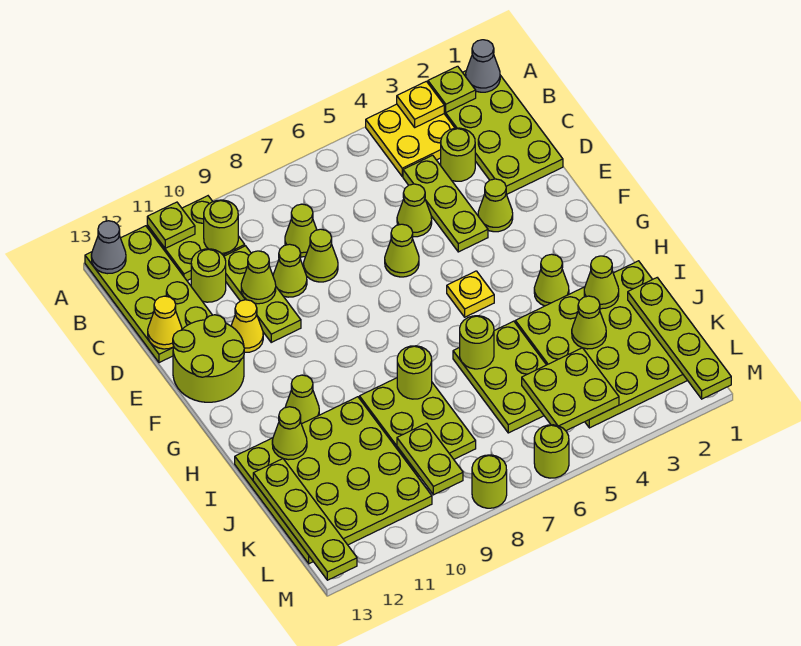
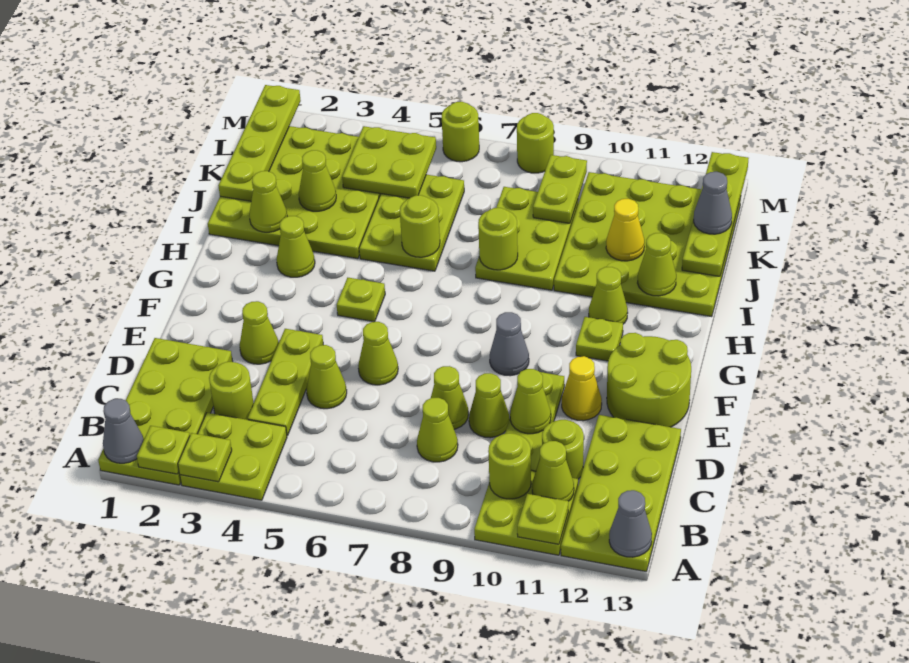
yellow plate A3:B4 level 1 -> lime plate A3:B4 level 1
yellow plate A3 level 2 -> lime plate A3 level 2
none -> lime cone B11 level 2
yellow cone D13 level 2 -> yellow cone J11 level 2
none -> grey cone F9 level 1
yellow plate G5 level 1 -> lime plate G5 level 1
none -> lime plate G11 level 1
none -> grey cone K13 level 3

